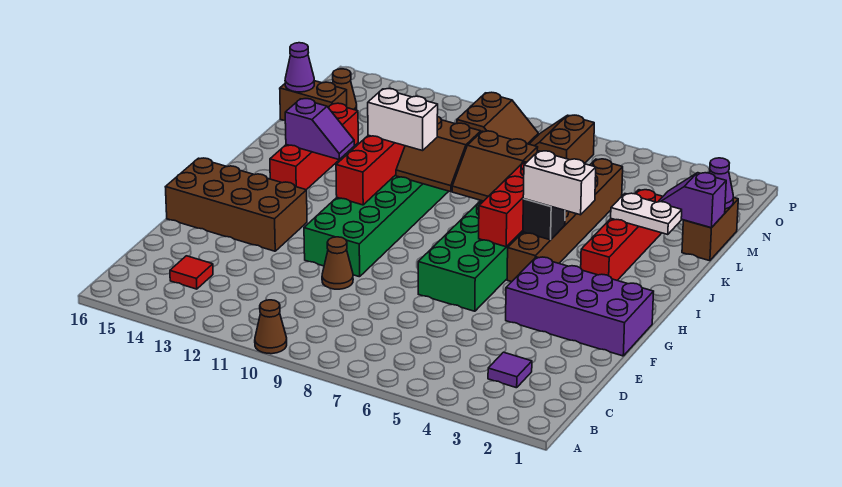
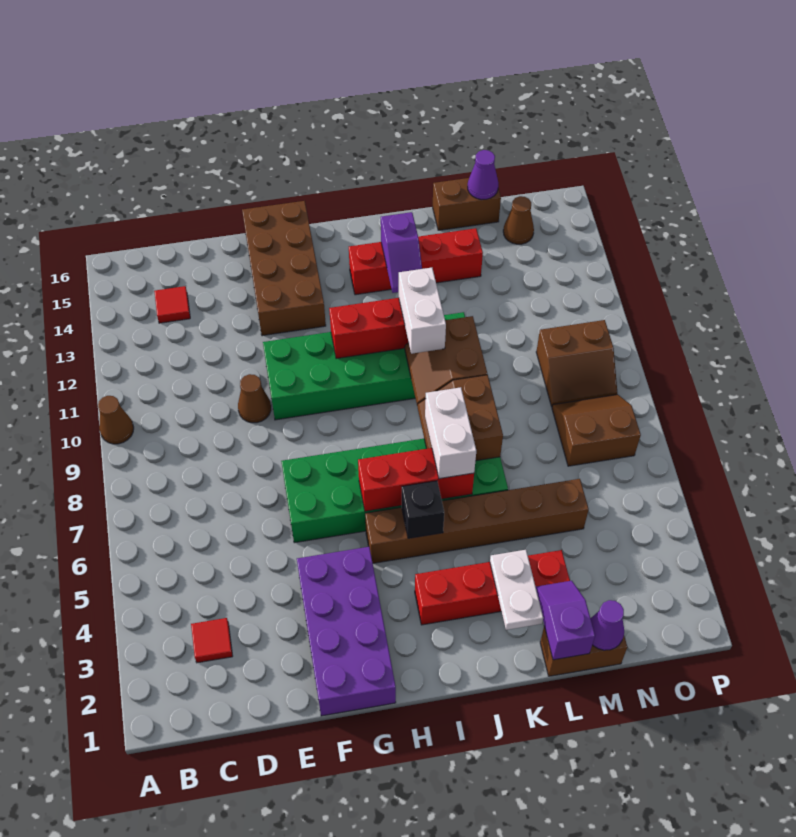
purple tile C3 level 1 -> red tile C3 level 1
white brick I4:I5 level 3 -> white brick J6:J7 level 3
brown brick M15:M16 level 1 -> brown brick L16:M16 level 1

